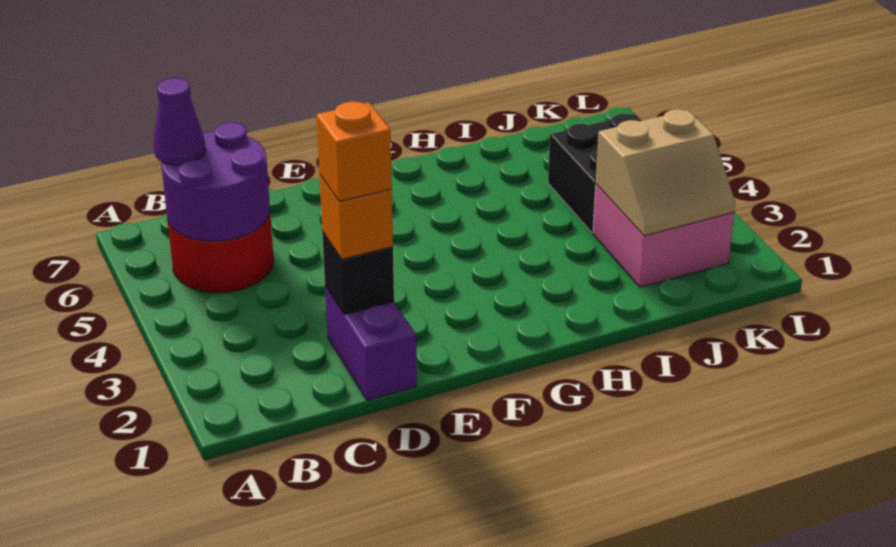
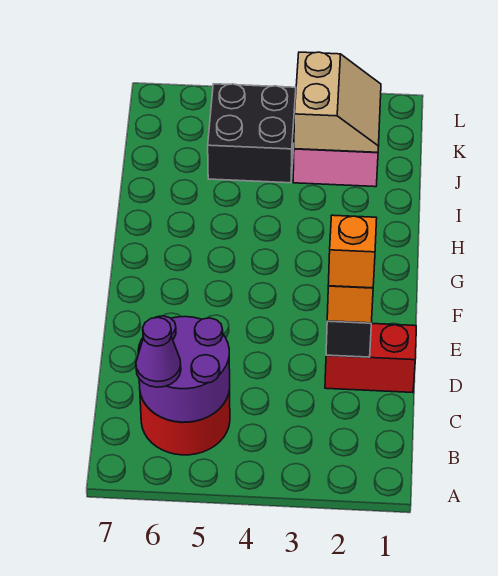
purple brick D1:D2 level 1 -> red brick D1:D2 level 1

